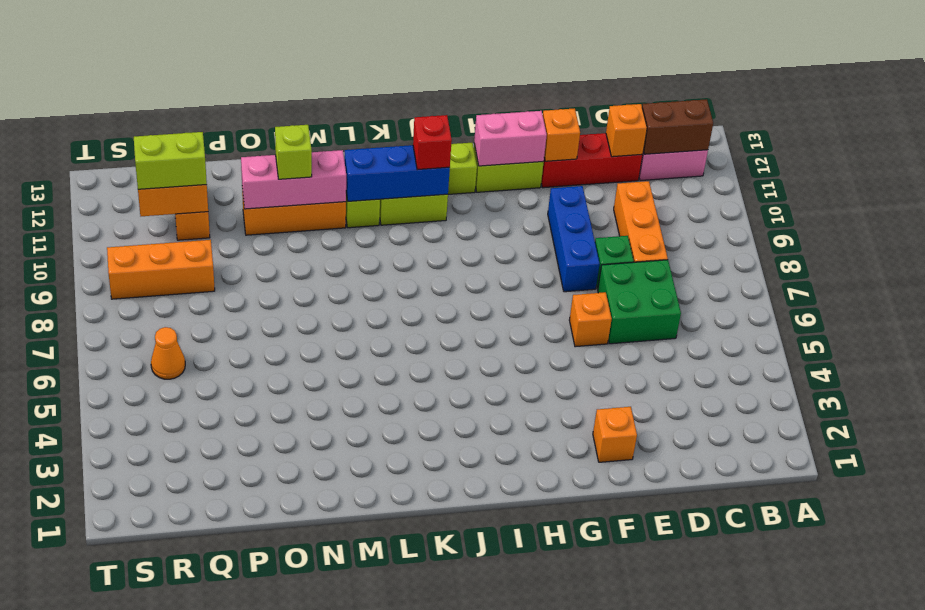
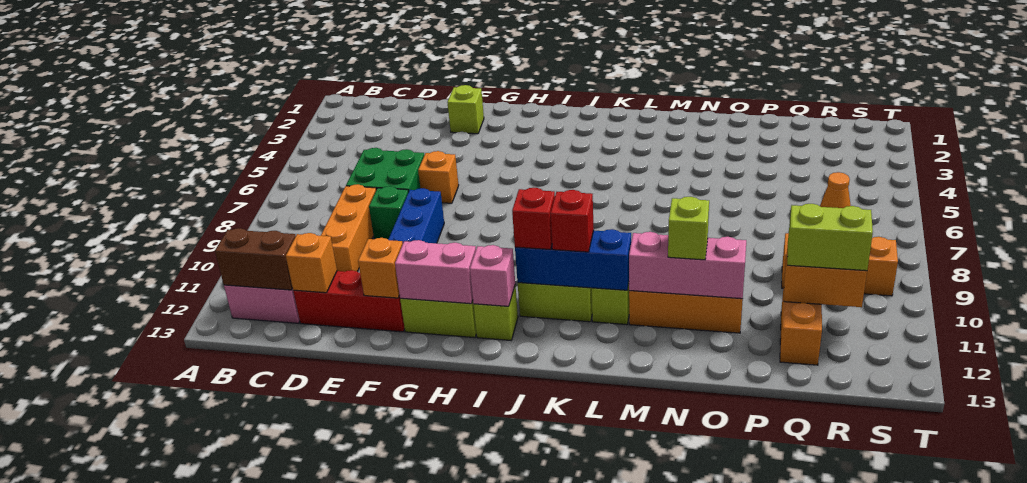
orange brick F2 level 1 -> lime brick F2 level 1
none -> pink brick I12 level 2
none -> red brick K11 level 3

